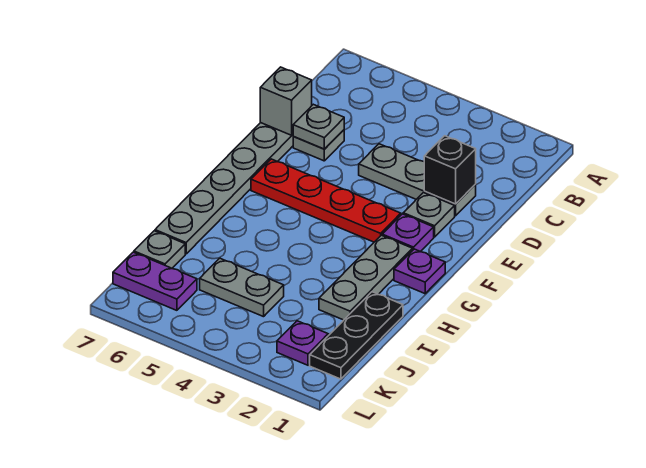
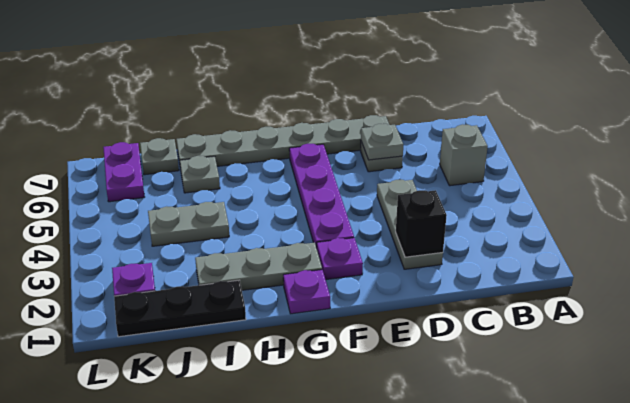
grey brick D7 level 2 -> grey brick B5 level 1
grey plate E2 level 1 -> grey plate I6 level 1
red plate F3:F6 level 1 -> purple plate F3:F6 level 1
grey plate J4:J5 level 1 -> grey plate I4:J4 level 1

